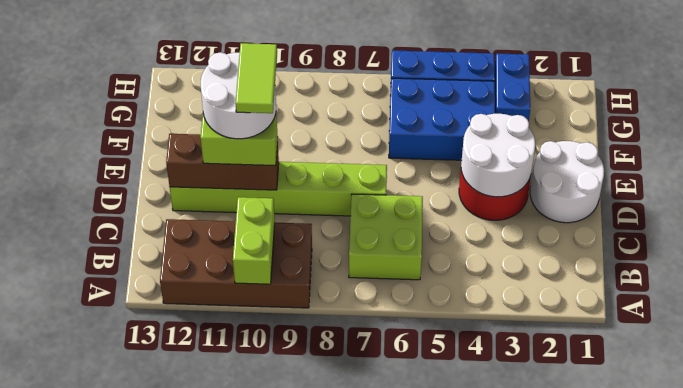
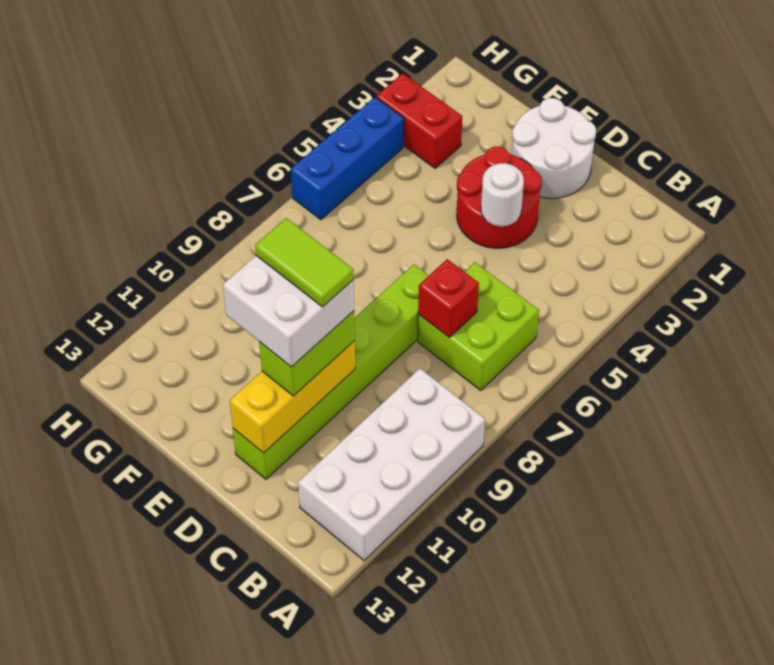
brown brick A9:B12 level 1 -> white brick A9:B12 level 1
lime brick A10:B10 level 2 -> none
none -> red brick C7 level 2
white round brick D3:E4 level 2 -> white round brick D4 level 2
brown brick D10:D12 level 2 -> yellow brick D10:D12 level 2
white round brick D10:E11 level 4 -> white brick D10:E11 level 4
blue brick F4:G6 level 1 -> none
blue brick G3:H3 level 1 -> red brick G3:H3 level 1

